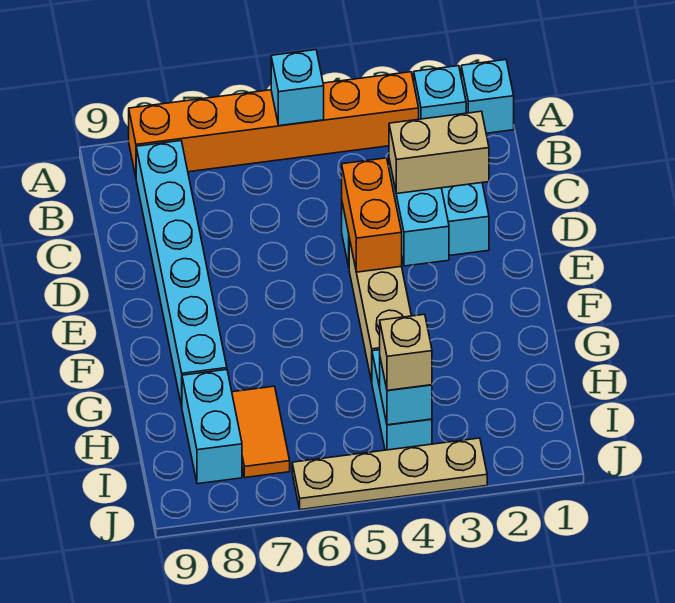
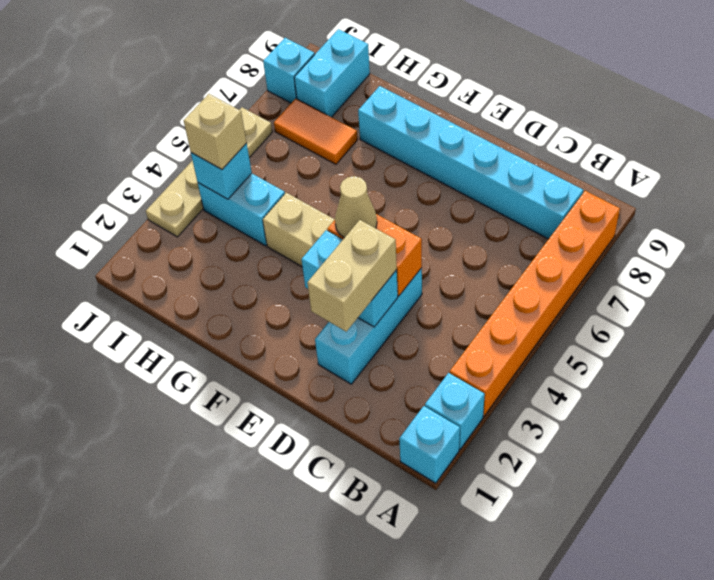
cyan brick A5 level 2 -> cyan brick J8 level 1
none -> tan cone E4 level 3
cyan brick H8:I8 level 1 -> cyan brick I8:I9 level 1

